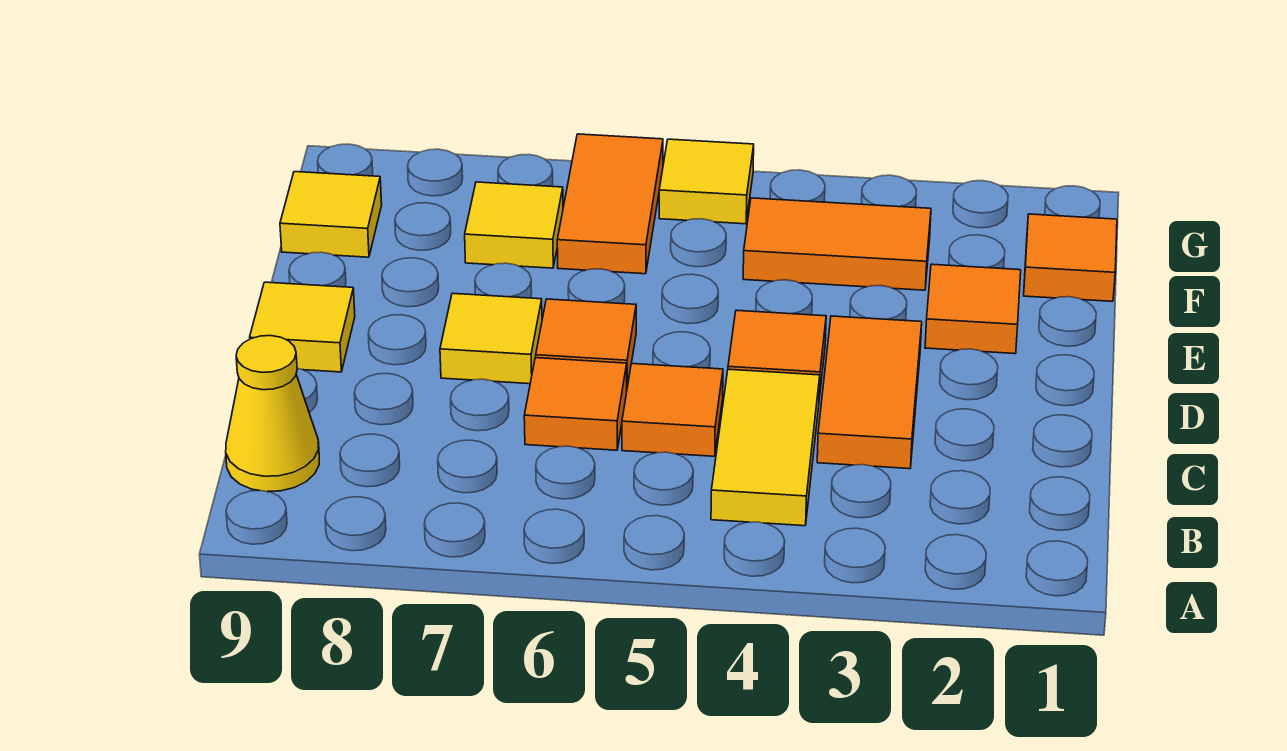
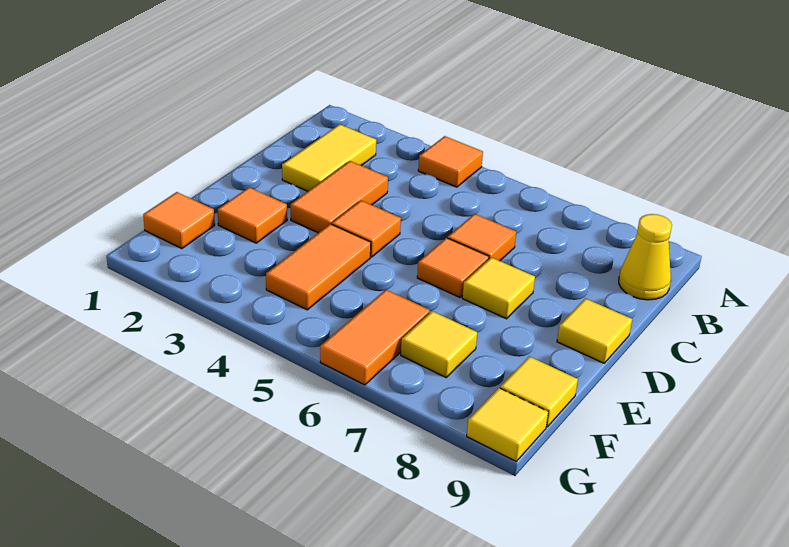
yellow tile B4:C4 level 1 -> yellow tile B2:C2 level 1
orange tile C5 level 1 -> orange tile A4 level 1
orange tile F3:F4 level 1 -> orange tile E4:F4 level 1
yellow tile G5 level 1 -> yellow tile G9 level 1

